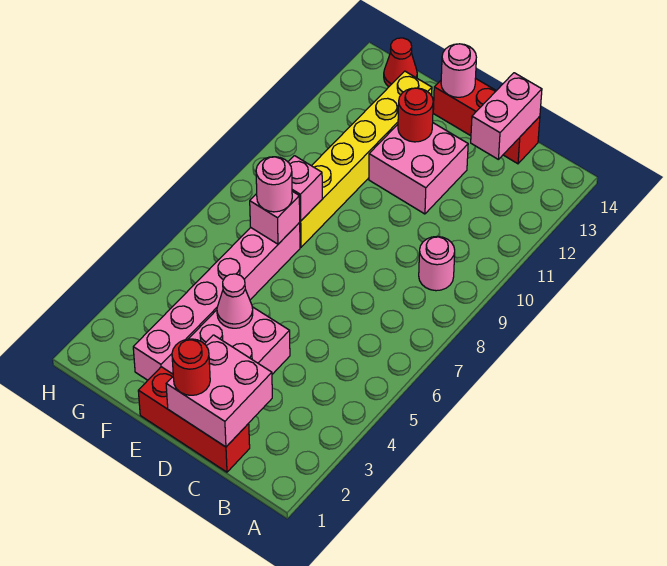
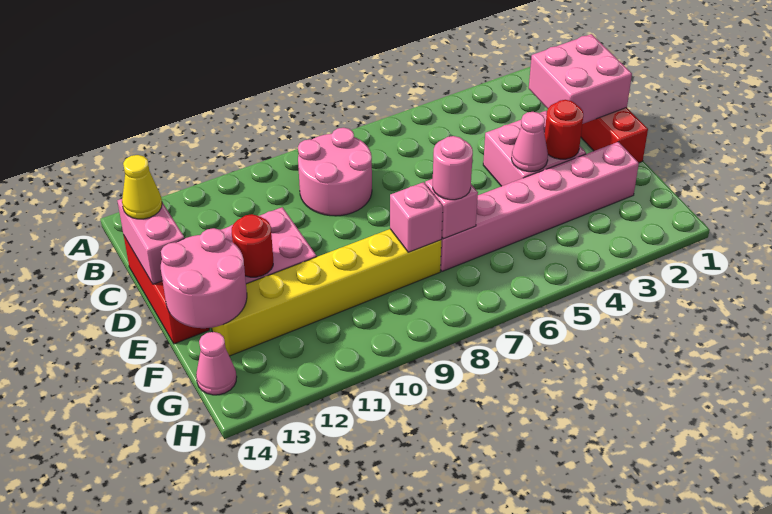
pink round brick B9 level 1 -> pink round brick B8:C9 level 1
pink brick C13:C14 level 2 -> pink brick C14:D14 level 2
none -> yellow cone C14 level 3
red round brick D1 level 3 -> red round brick E3 level 2
pink round brick E14 level 2 -> pink round brick E13:F14 level 2
red cone G14 level 1 -> pink cone G14 level 1

